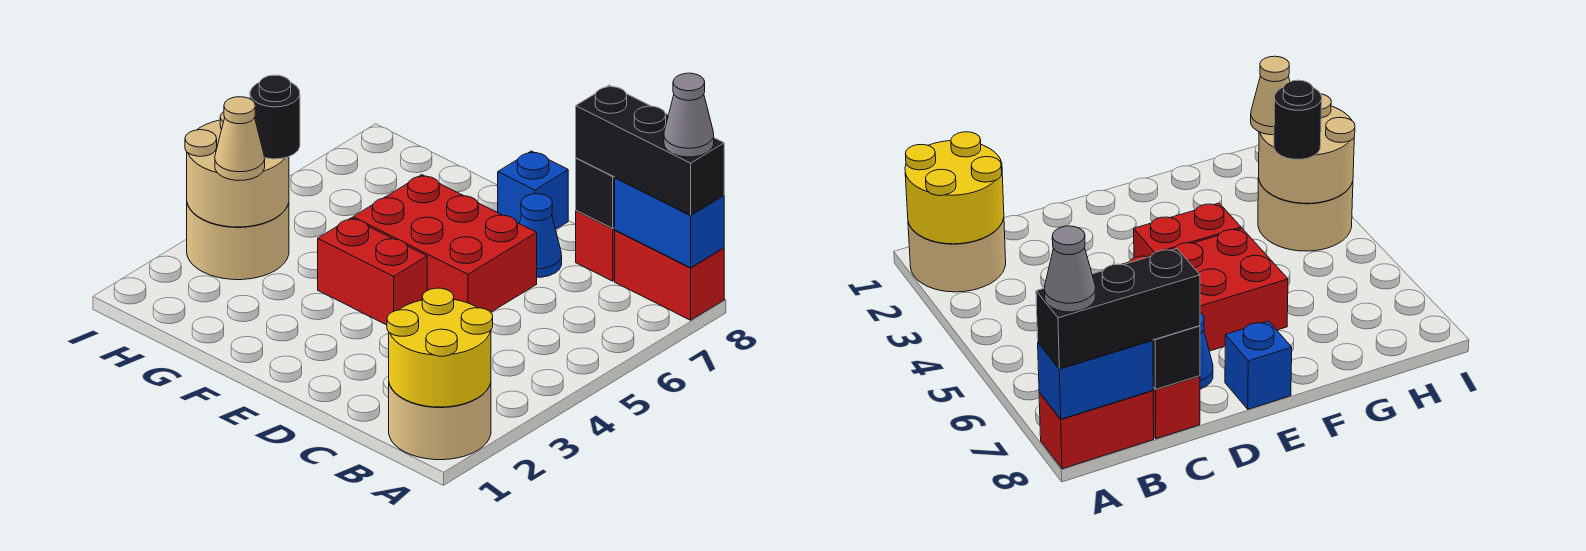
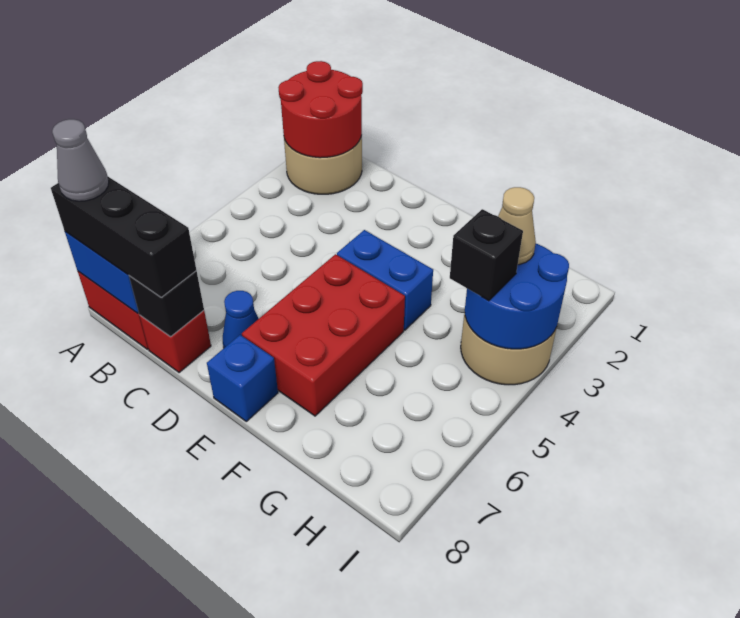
yellow round brick A1:B2 level 2 -> red round brick A1:B2 level 2
red brick D5:F6 level 1 -> red brick E5:F7 level 1
red brick E4:F4 level 1 -> blue brick E4:F4 level 1
tan round brick H3:I4 level 2 -> blue round brick H3:I4 level 2
black round brick H4 level 3 -> black brick H4 level 3

